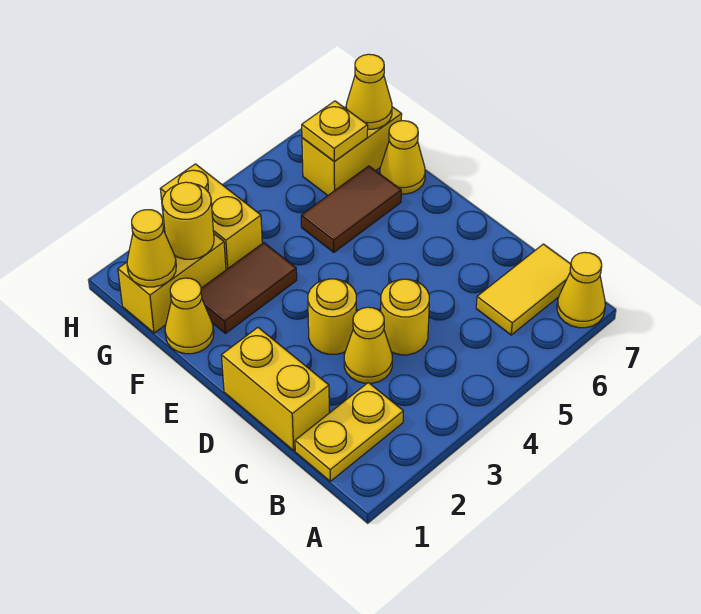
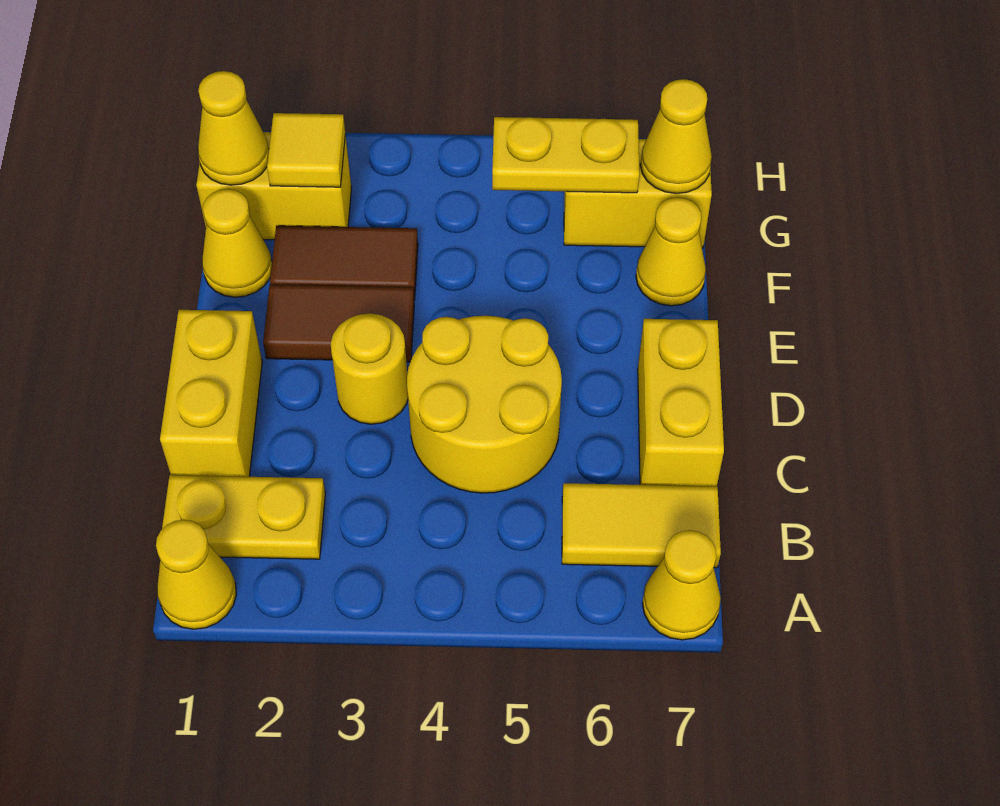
yellow cone C3 level 1 -> yellow cone A1 level 1
yellow round brick C4 level 1 -> yellow round brick C4:D5 level 1
brown tile F5:F6 level 1 -> brown tile E2:E3 level 1
yellow round brick G2 level 2 -> yellow tile G2 level 2
yellow brick G3:H3 level 1 -> yellow brick C7:D7 level 1
yellow plate G6 level 2 -> yellow plate G5:G6 level 2

